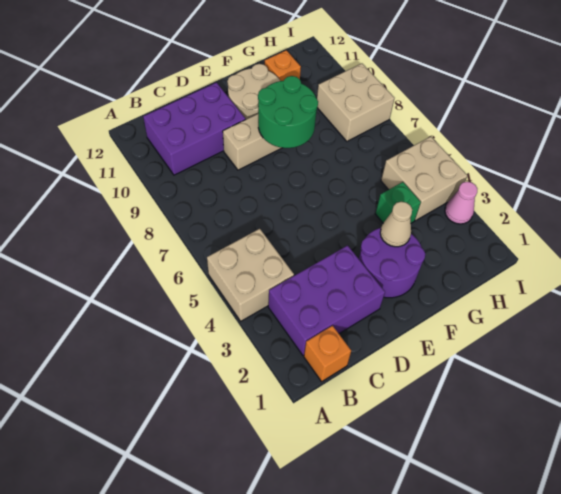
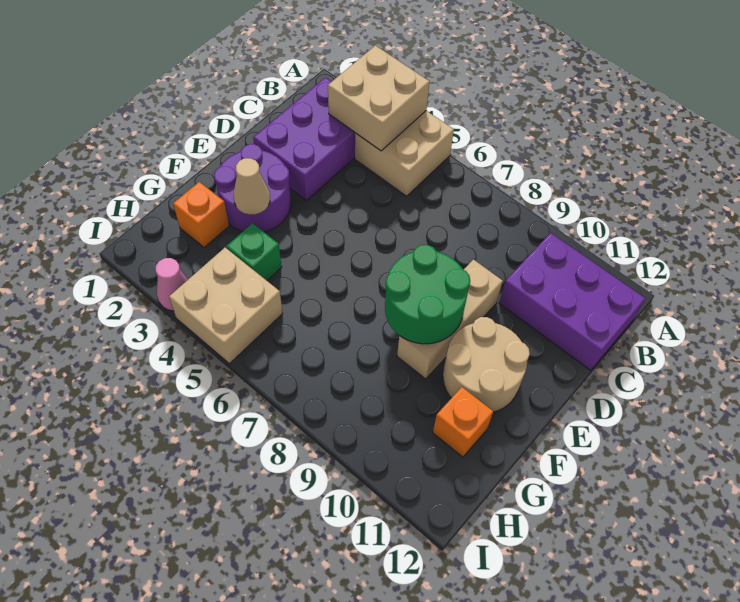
orange brick B1 level 1 -> orange brick G2 level 1
purple brick B10:D11 level 1 -> purple brick B10:C12 level 1
tan brick H8:I9 level 1 -> tan brick A3:B4 level 2

